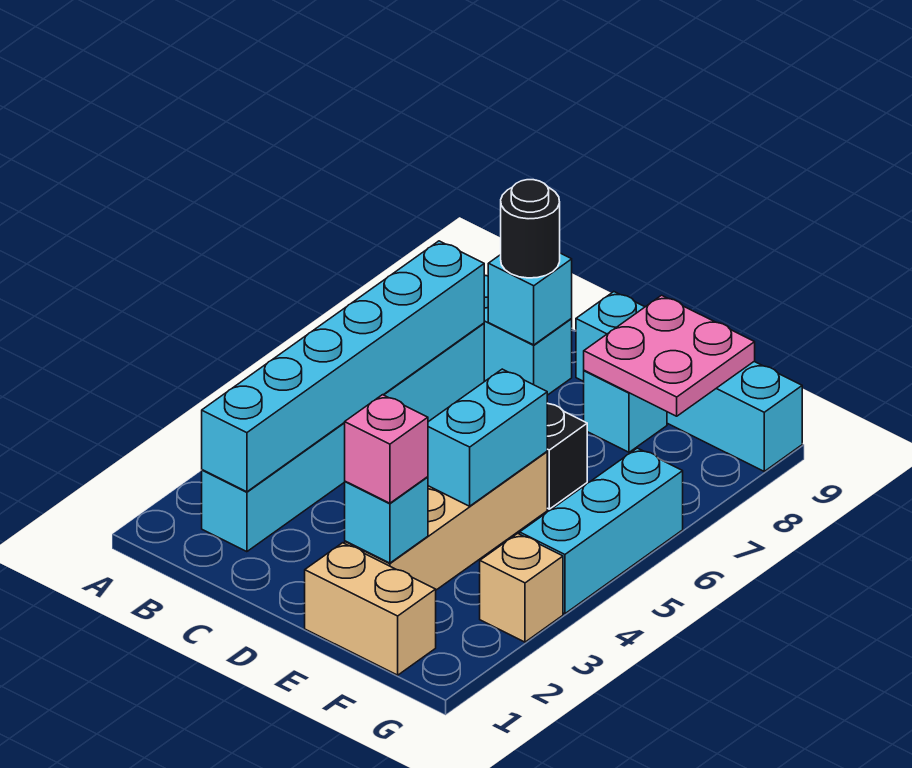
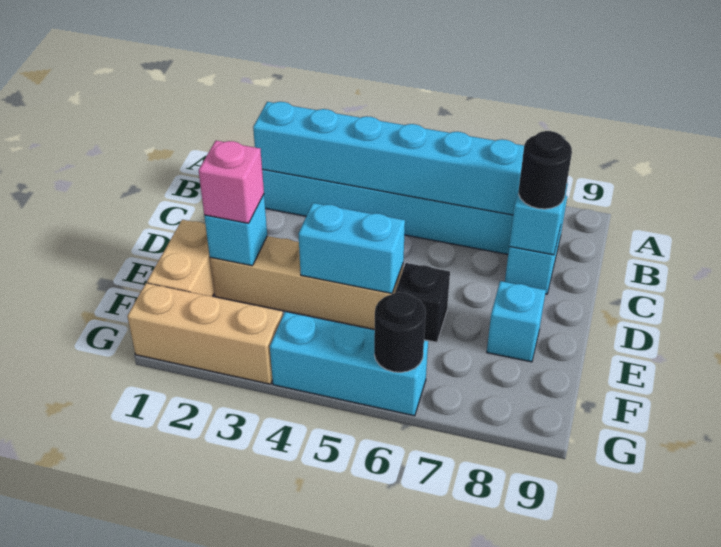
cyan brick D9:G9 level 1 -> none
pink plate E8:F9 level 2 -> none
tan brick G3 level 1 -> tan brick G1:G3 level 1
none -> black round brick G6 level 2

